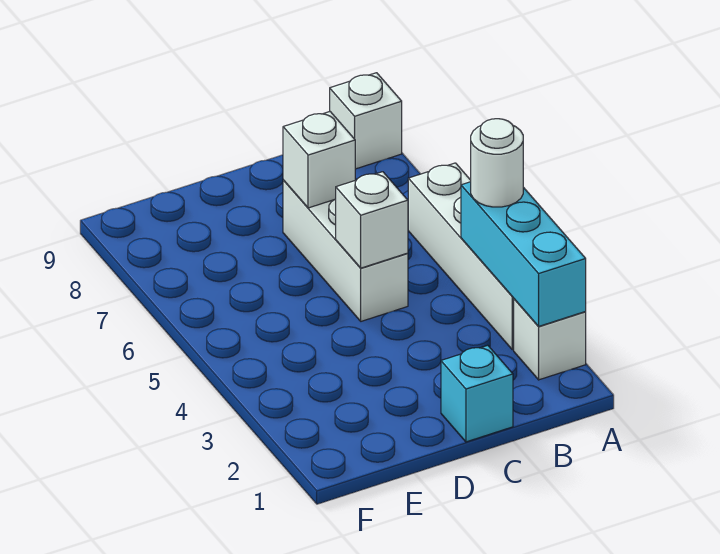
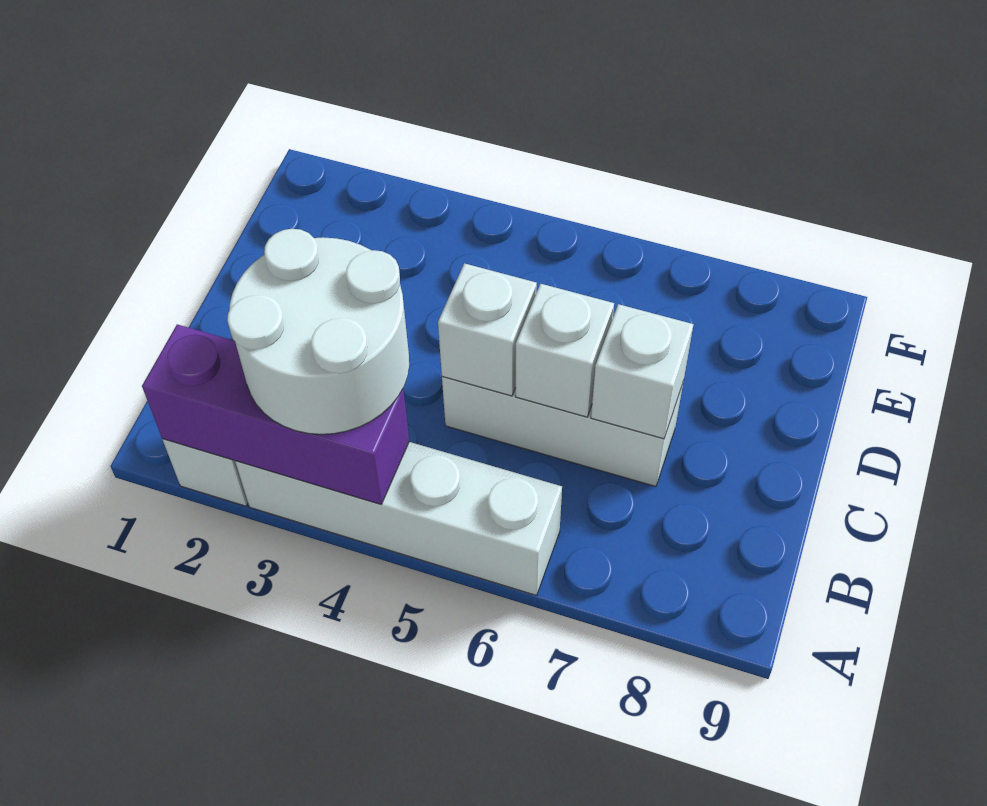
cyan brick A2:A4 level 2 -> purple brick A2:A4 level 2
white round brick A4 level 3 -> white round brick A3:B4 level 3
white brick A9 level 1 -> white brick C6 level 2
cyan brick C1 level 1 -> none

